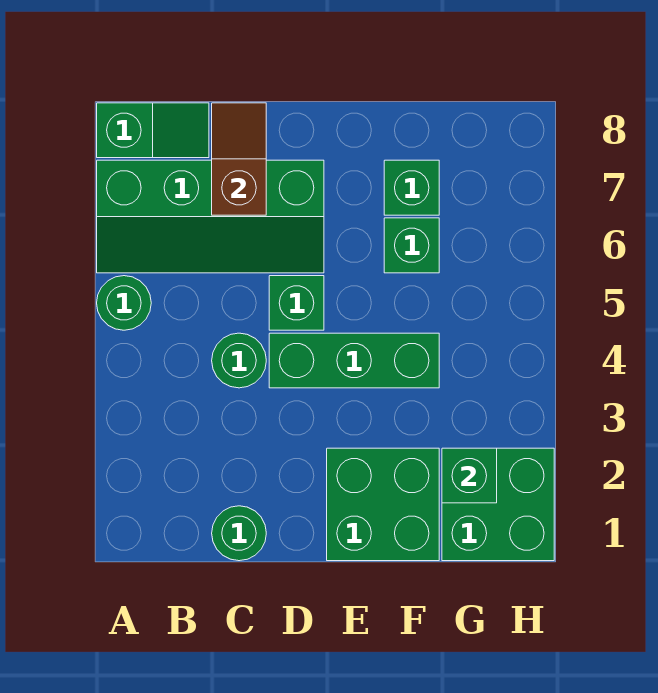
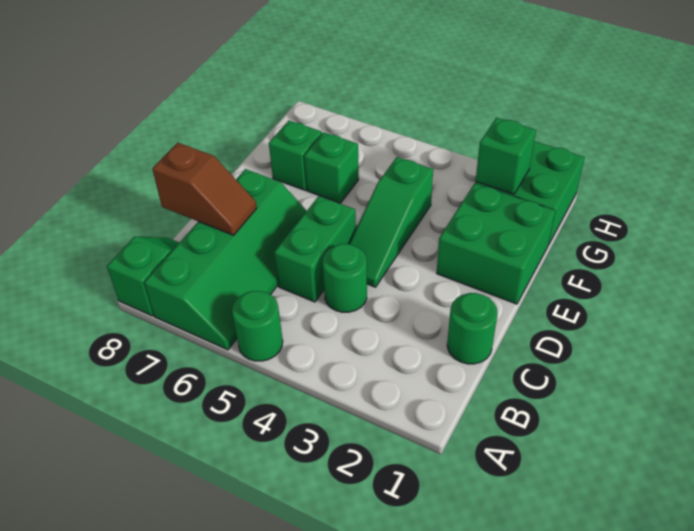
brown slope C7:C8 level 2 top 7 -> brown slope C7:C8 level 2 top 8
green brick D4:F4 level 1 -> green slope D4:F4 level 1 top F
green brick D5 level 1 -> green brick C5:D5 level 1

